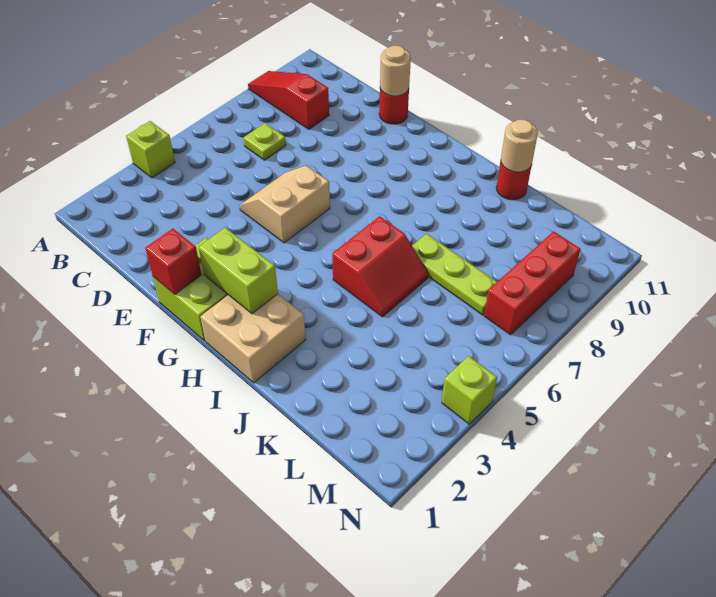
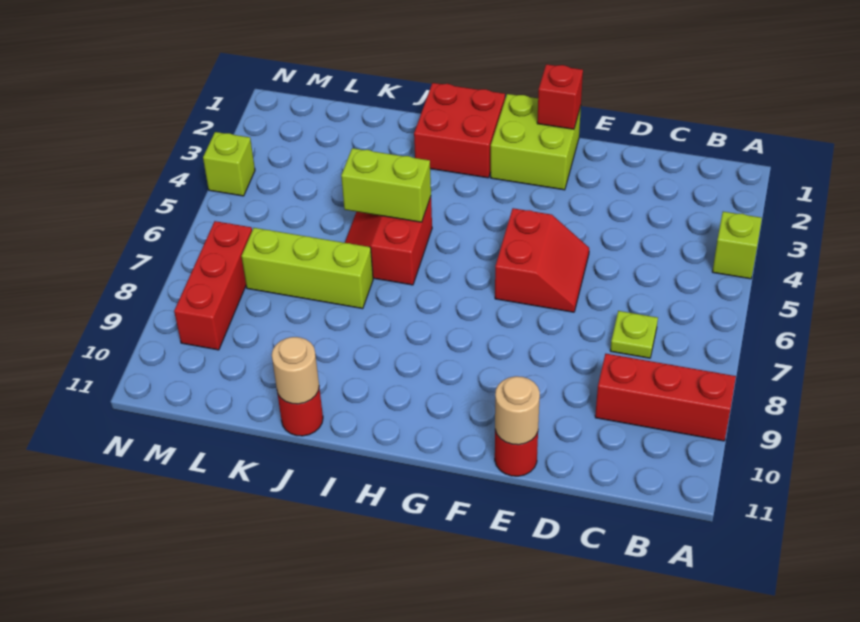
red slope A9:C9 level 1 top C -> red brick A9:C9 level 1
tan slope E5:F6 level 1 top F -> red slope E5:F6 level 1 top F
lime brick G2:H2 level 2 -> lime brick I5:J5 level 2
tan brick H1:I2 level 1 -> red brick H1:I2 level 1
lime plate J7:L7 level 1 -> lime brick J7:L7 level 1

